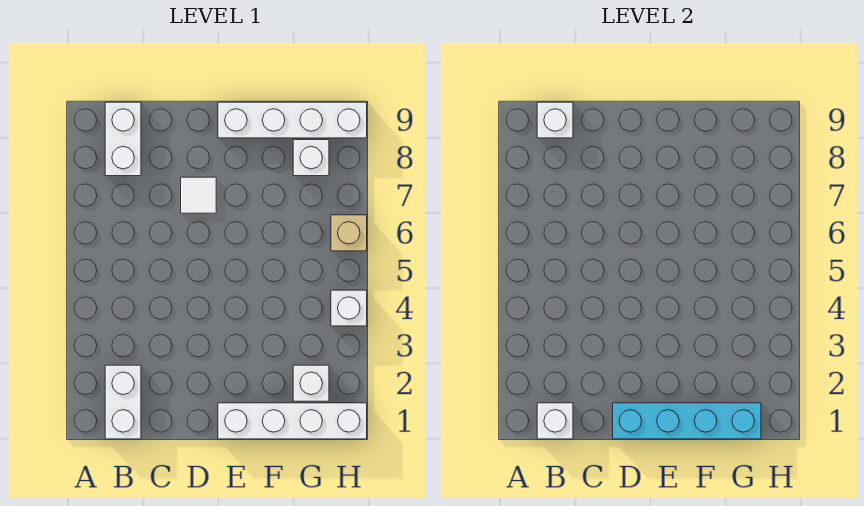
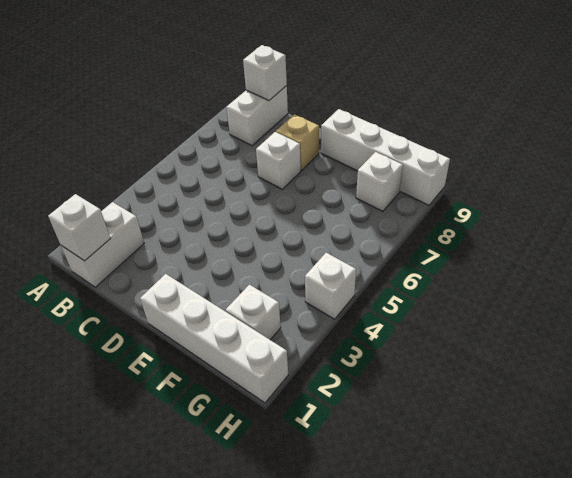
cyan brick D1:G1 level 2 -> none
white tile D7 level 1 -> white brick D7 level 1
tan brick H6 level 1 -> tan brick D8 level 1

